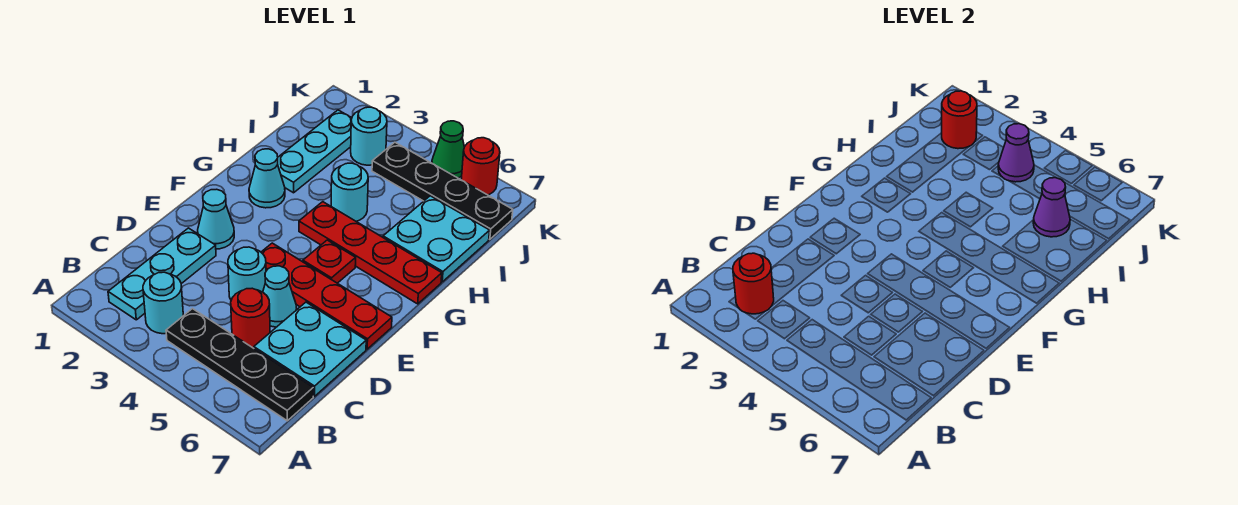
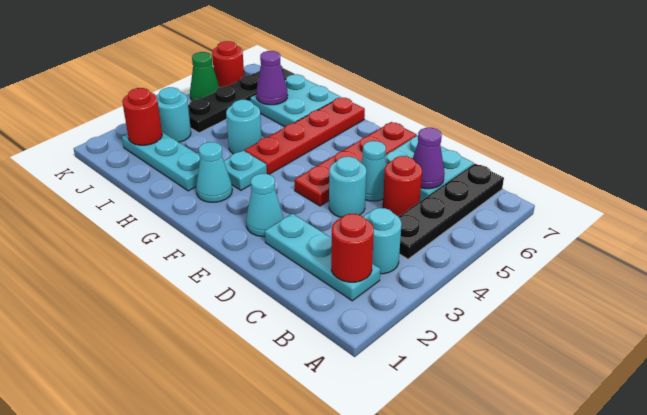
red plate F5 level 1 -> none
none -> cyan plate G3 level 1
purple cone J4 level 2 -> purple cone C6 level 2

